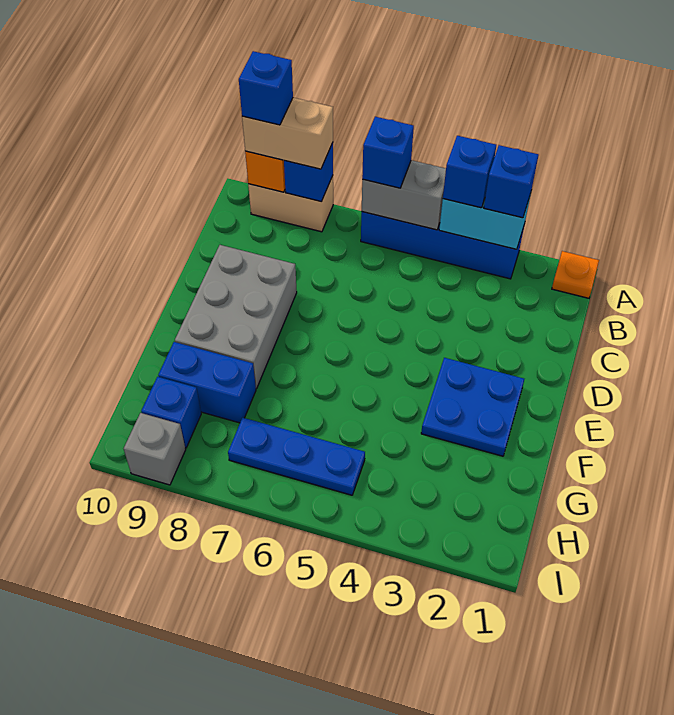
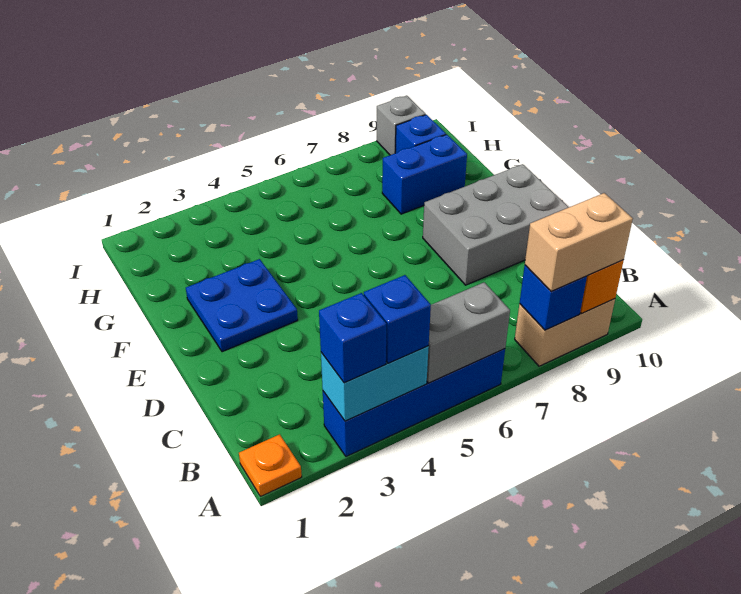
blue brick A6 level 3 -> none
blue brick A9 level 4 -> none
grey brick D8:F9 level 1 -> grey brick D8:E10 level 1
blue plate H5:H7 level 1 -> none

